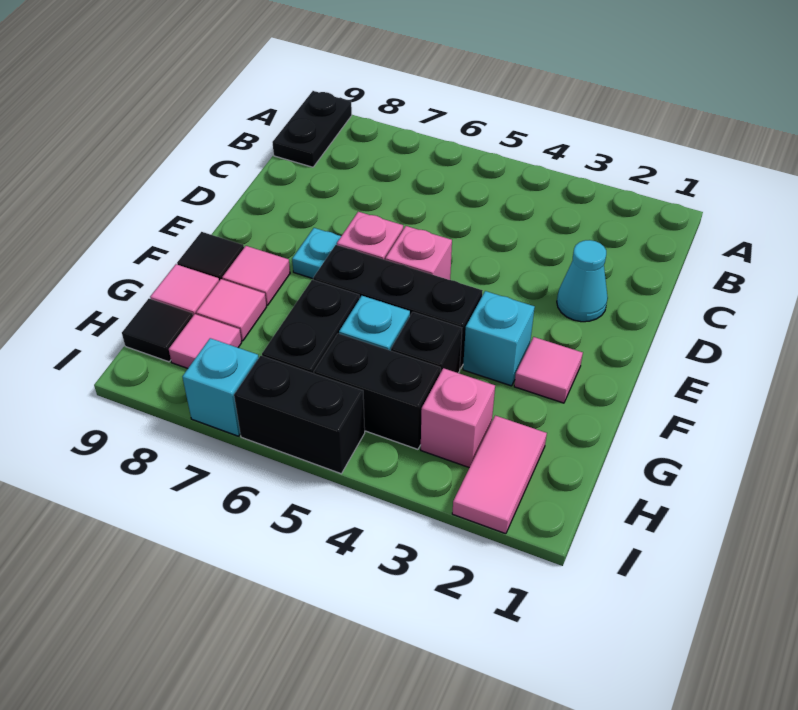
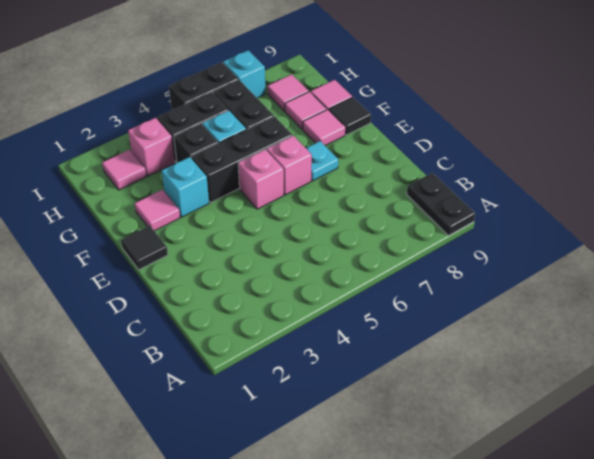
cyan cone D2 level 1 -> none
pink tile H2:I2 level 1 -> pink tile H2 level 1
black tile H9 level 1 -> black tile E1 level 1

